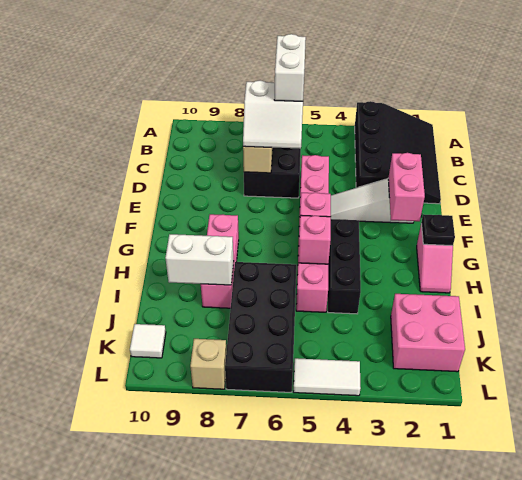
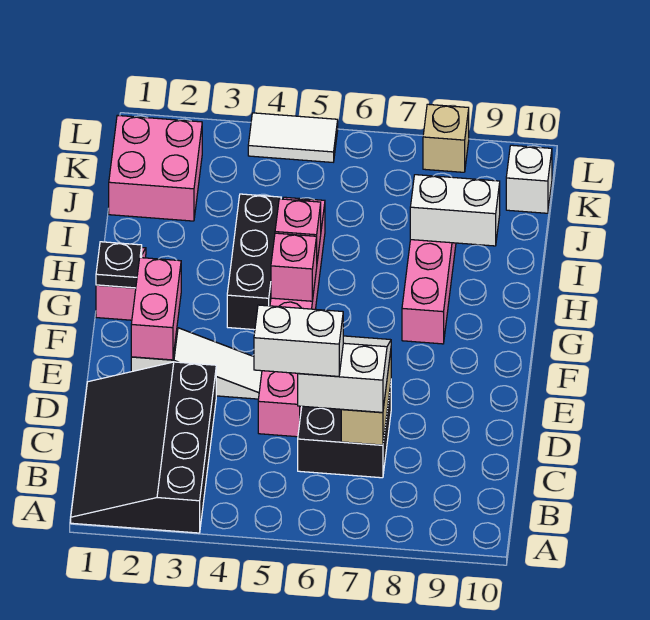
white brick B6:C6 level 4 -> white brick C5:C6 level 4
black brick I6:L7 level 1 -> none
white tile K10 level 1 -> white brick K10 level 1

